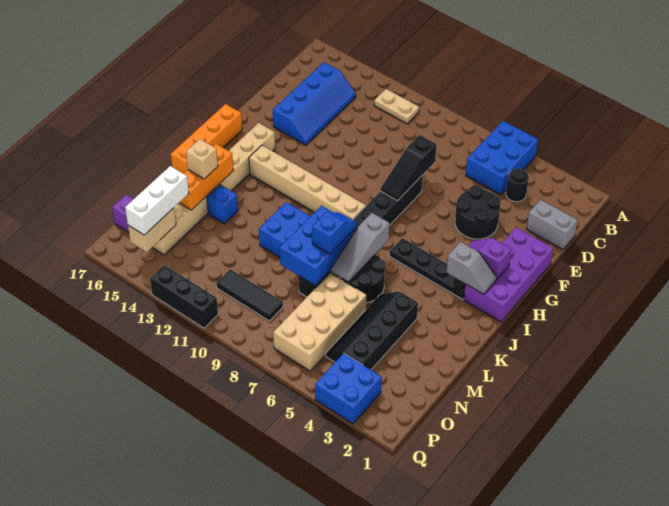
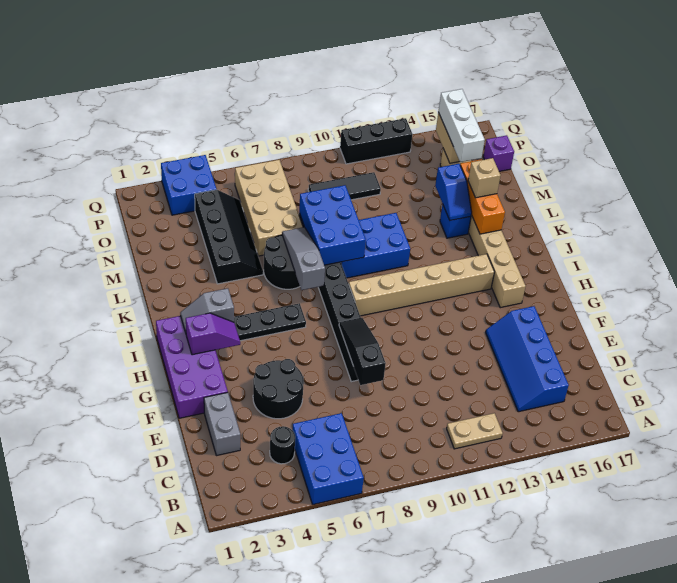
grey brick D1:D2 level 1 -> grey brick D2:E2 level 1
orange brick H17:K17 level 1 -> none
blue slope K8:L8 level 3 top L -> blue slope L14:M14 level 2 top M

